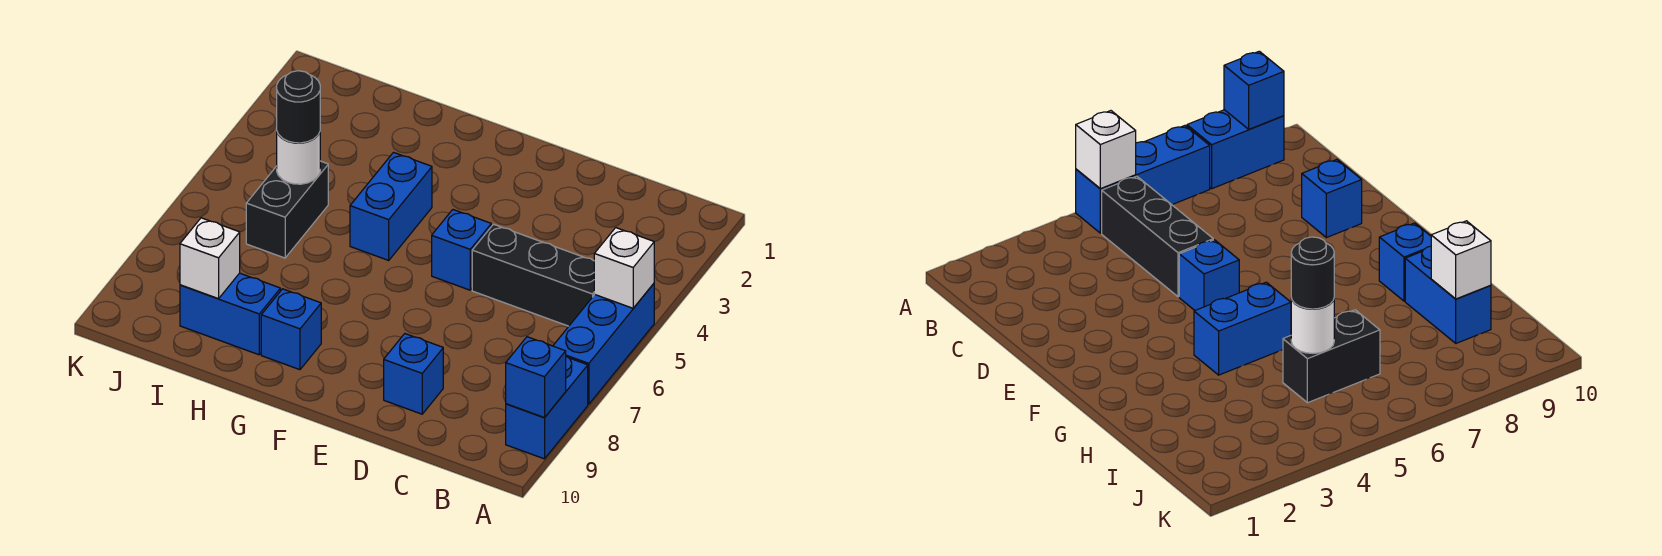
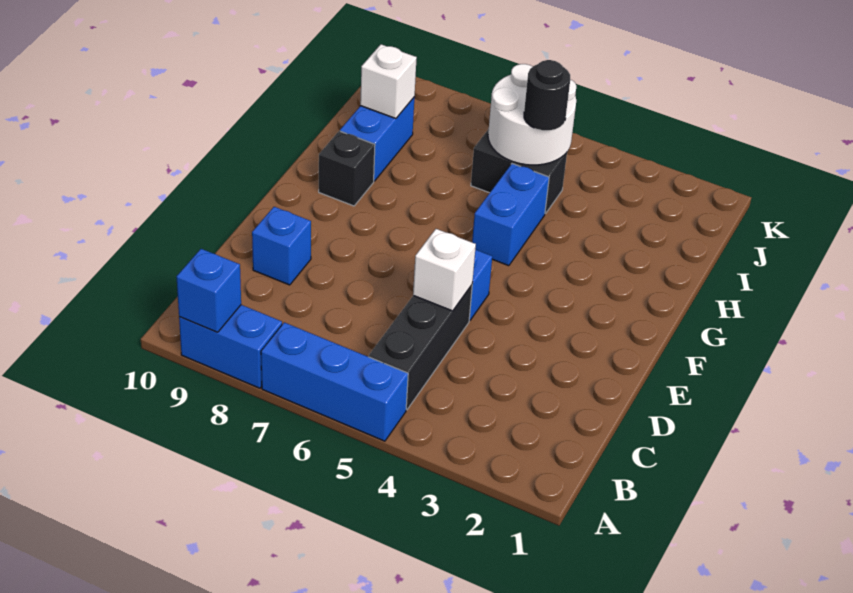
white brick A5 level 2 -> white brick D5 level 2
blue brick G4:G5 level 1 -> blue brick G5:H5 level 1
blue brick G9 level 1 -> black brick G9 level 1
white round brick I5 level 2 -> white round brick I5:J6 level 2

